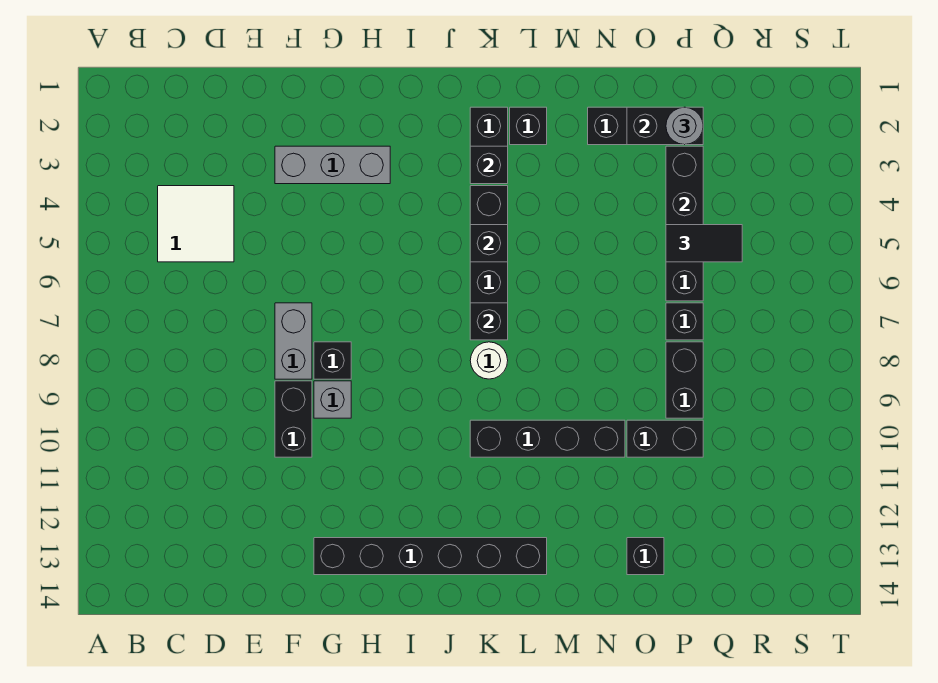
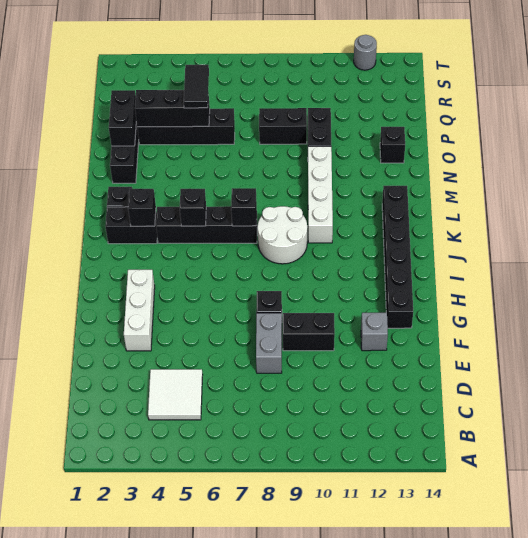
grey brick F3:H3 level 1 -> white brick F3:H3 level 1
grey brick F7:F8 level 1 -> grey brick E8:F8 level 1
grey brick G9 level 1 -> grey brick F12 level 1
white round brick K8 level 1 -> white round brick J8:K9 level 1
black brick K10:N10 level 1 -> white brick K10:N10 level 1
grey round brick P2 level 3 -> grey round brick T12 level 1
black brick P7 level 1 -> none

